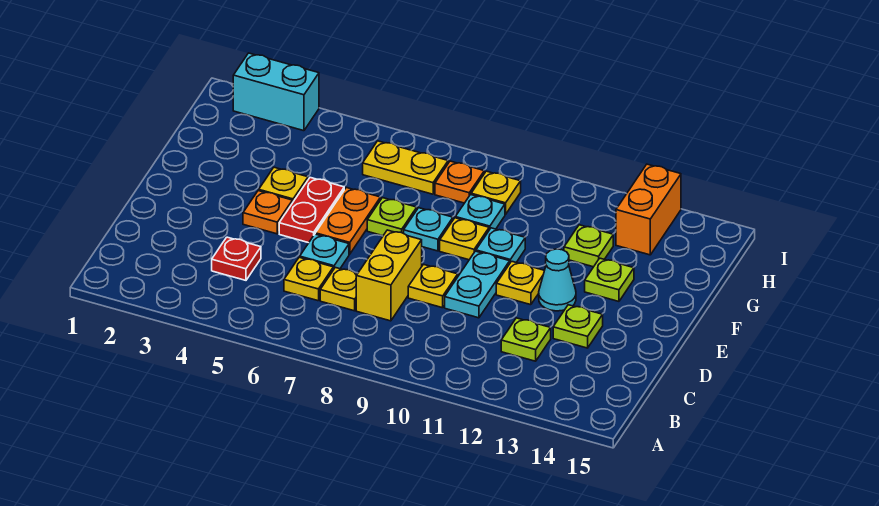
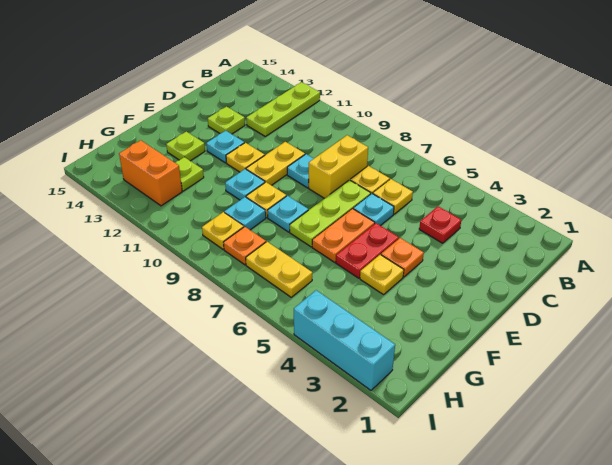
lime plate C12 level 1 -> lime plate A12:C12 level 1
yellow plate D9 level 1 -> cyan plate D9 level 1
cyan plate D10:E10 level 1 -> yellow plate D10:E10 level 1
cyan cone E12 level 1 -> cyan plate E12 level 1
lime plate F7 level 1 -> lime plate D7:F7 level 1
orange brick H13:I13 level 1 -> orange brick H12:H13 level 1
cyan brick I2:I3 level 1 -> cyan brick I2:I4 level 1

